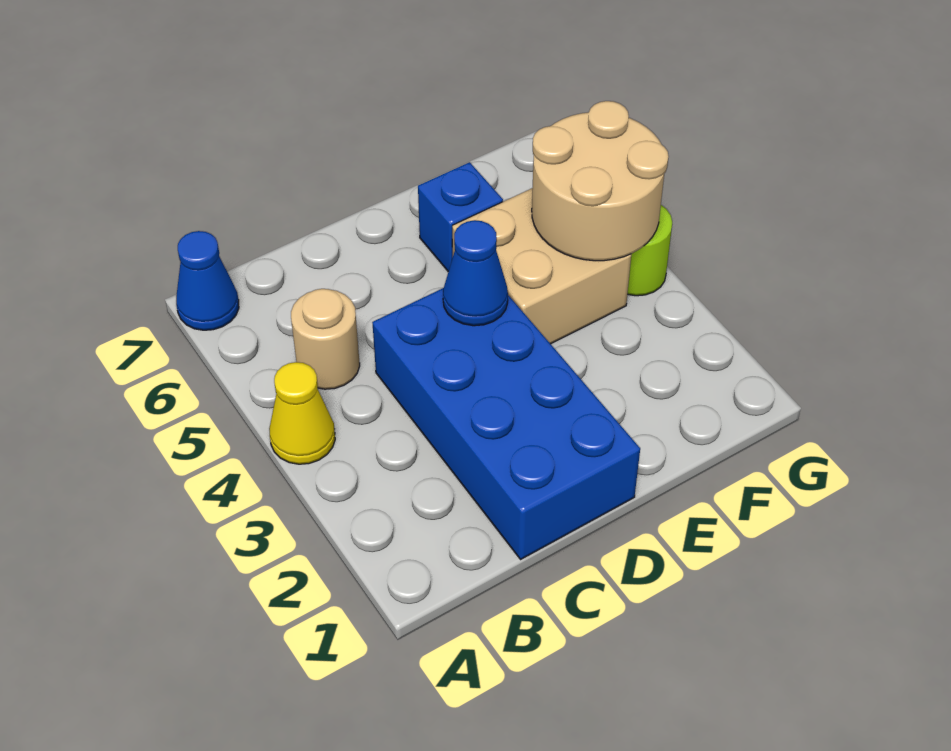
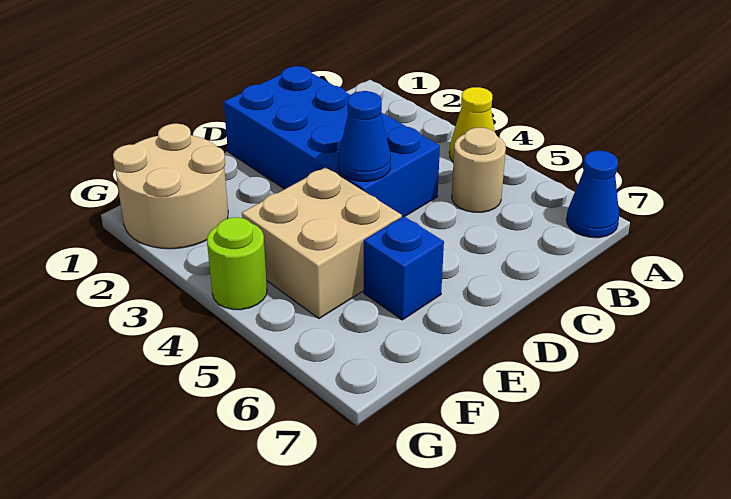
tan round brick F4:G5 level 2 -> tan round brick F1:G2 level 1

